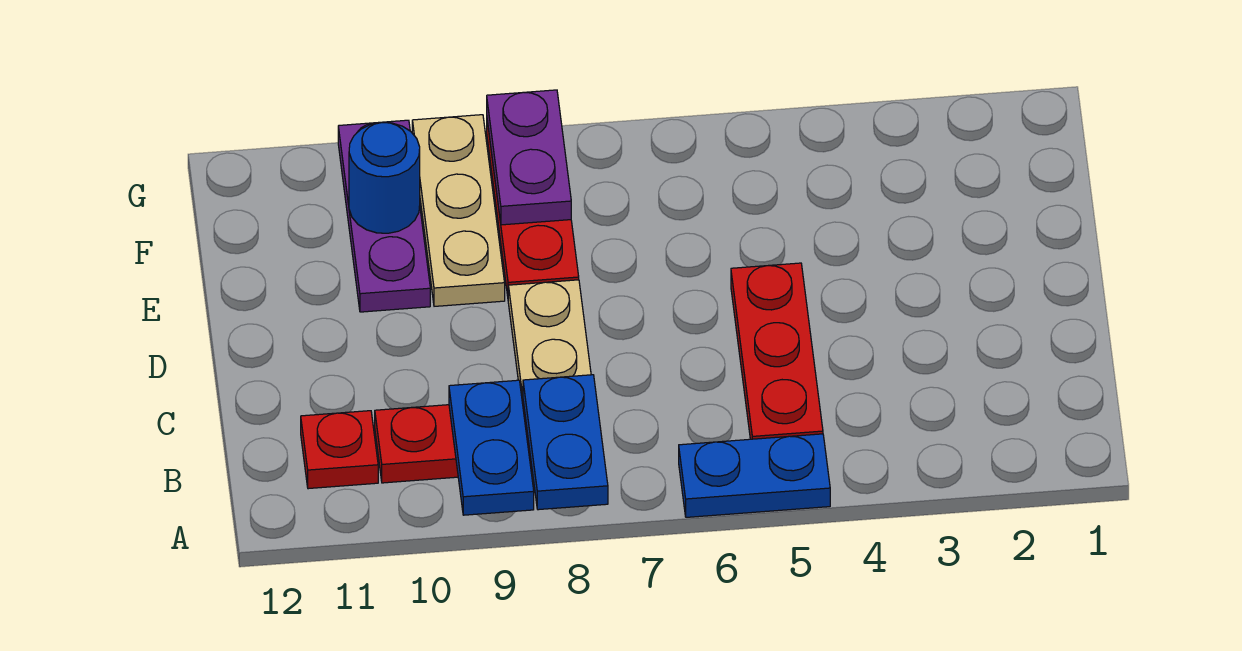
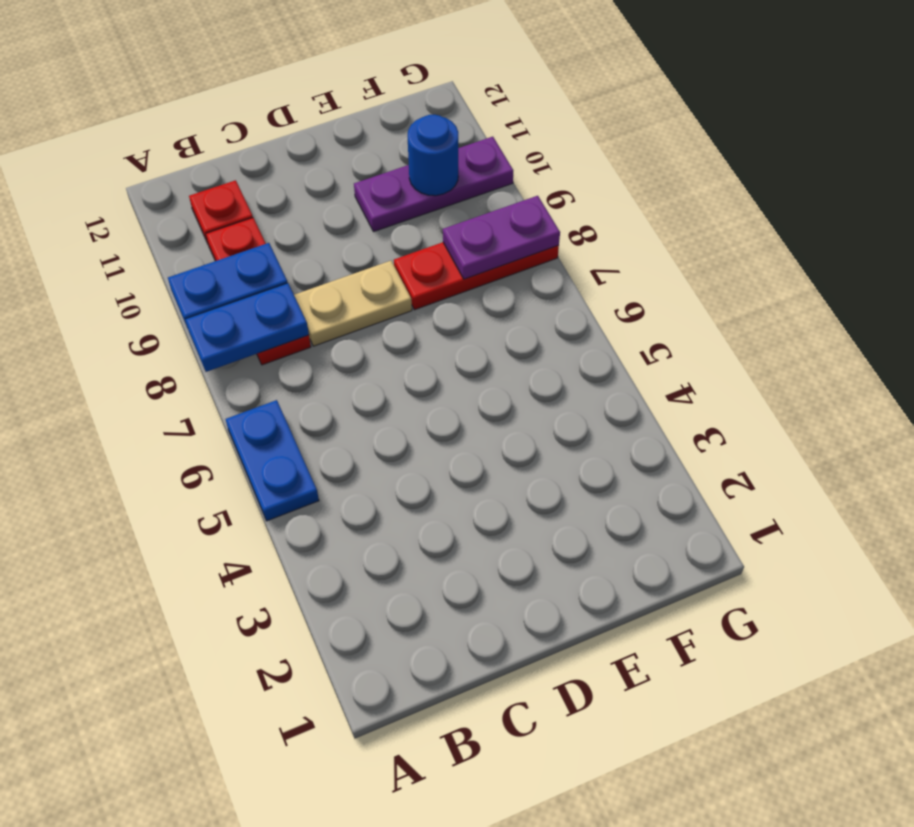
red plate B5:D5 level 1 -> none
tan plate E9:G9 level 1 -> none

